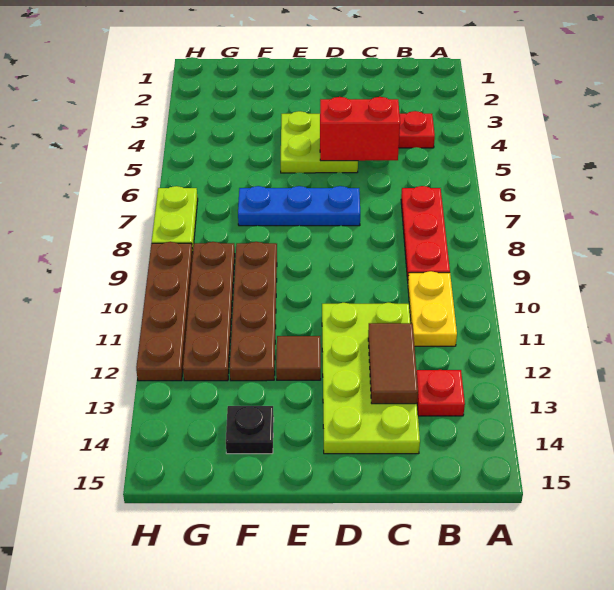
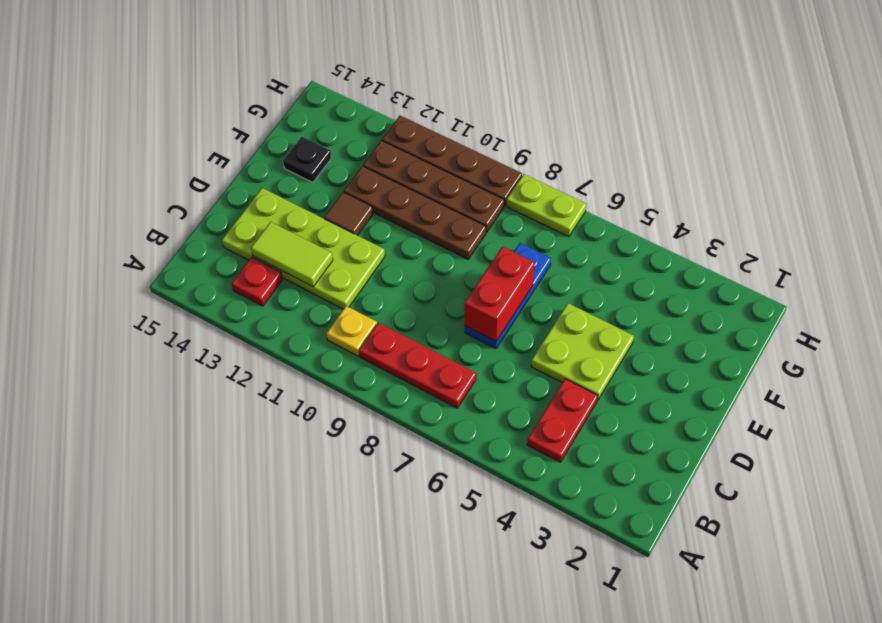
yellow plate B10:B11 level 1 -> yellow plate B10 level 1
red brick C5:D5 level 2 -> red brick D7:E7 level 2
brown tile C12:C13 level 2 -> lime tile C12:C13 level 2

